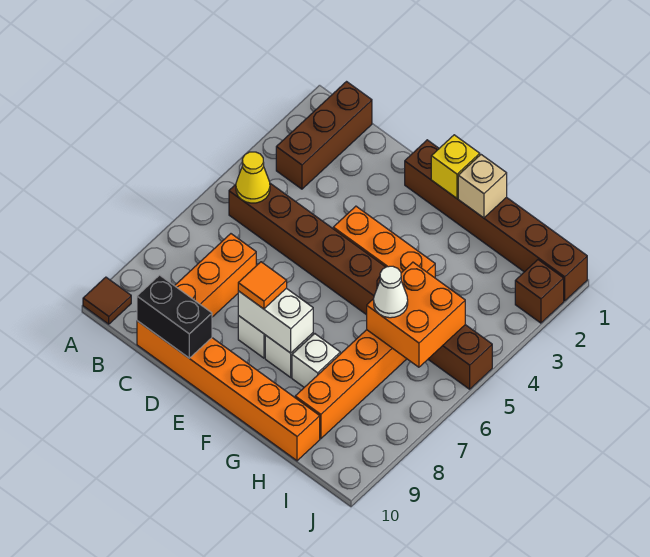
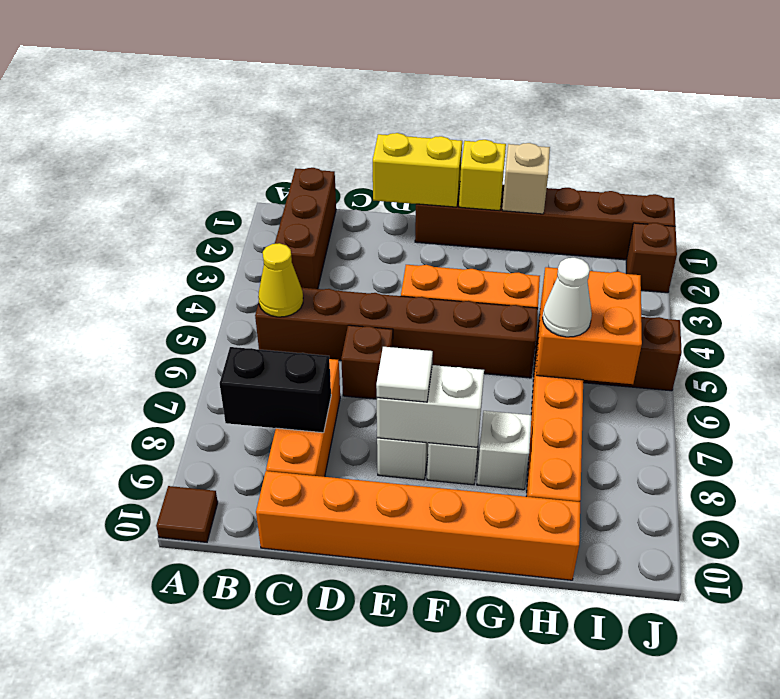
black brick C10:D10 level 2 -> black brick B8:C8 level 2
none -> yellow brick D1:E1 level 2
none -> brown brick D6 level 1
orange tile E8 level 3 -> white tile E8 level 3

